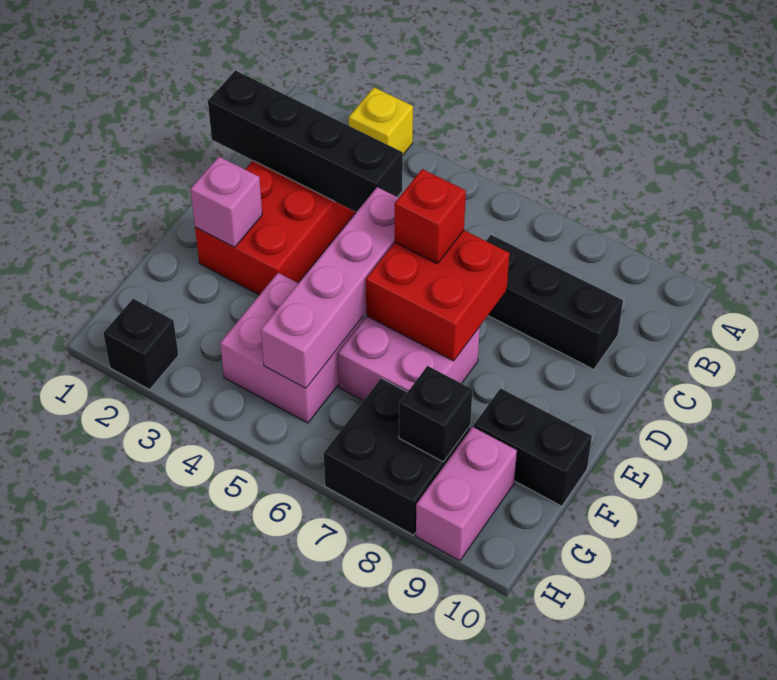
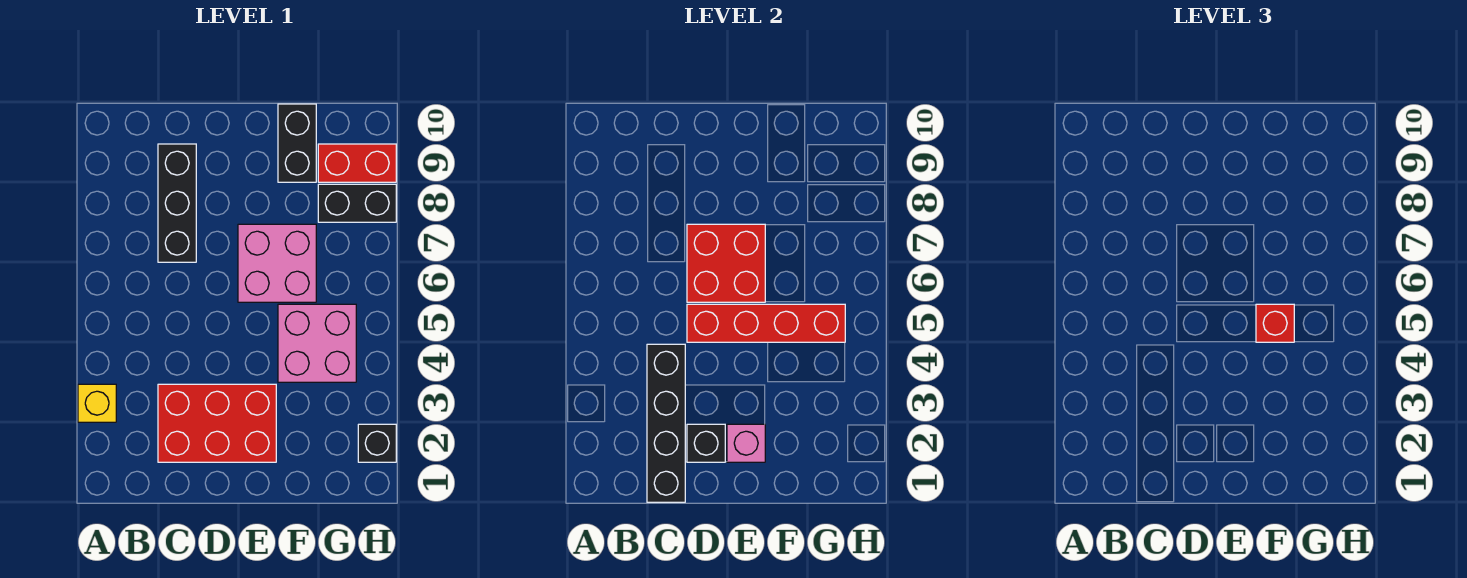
pink brick D5:G5 level 2 -> red brick D5:G5 level 2
red brick D6 level 3 -> red brick F5 level 3
black brick G7:H8 level 1 -> black brick G8:H8 level 1
black brick G8 level 2 -> black brick D2 level 2
pink brick G9:H9 level 1 -> red brick G9:H9 level 1

